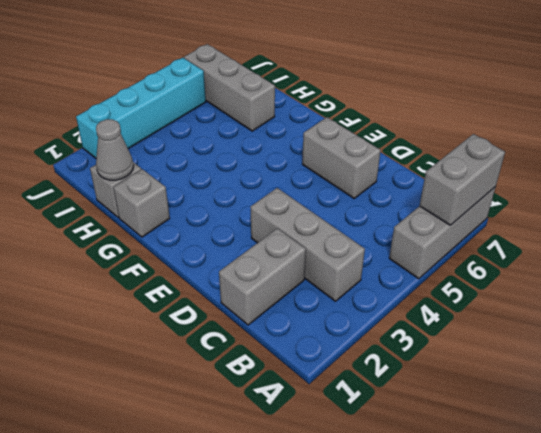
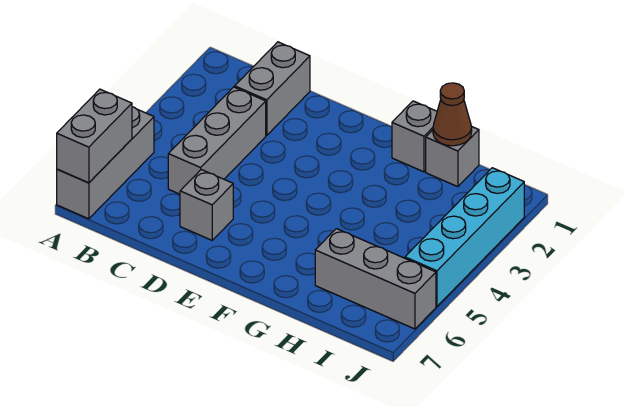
grey brick B3:D3 level 1 -> grey brick C3:C5 level 1
grey brick D6:E6 level 1 -> grey brick D6 level 1
grey cone H1 level 2 -> brown cone H1 level 2

